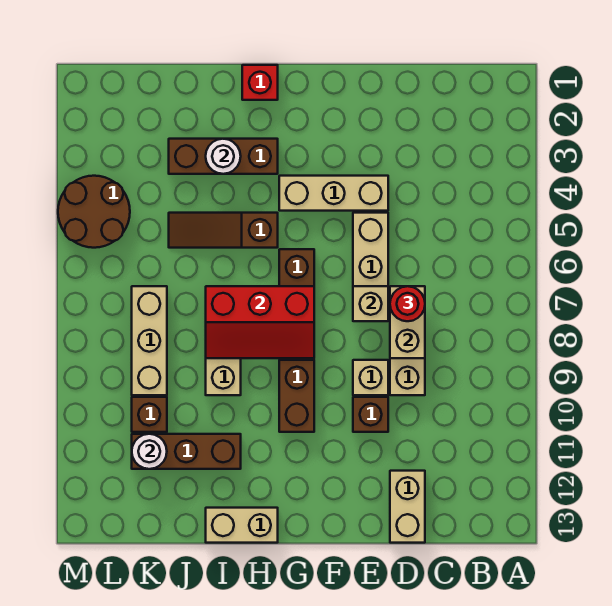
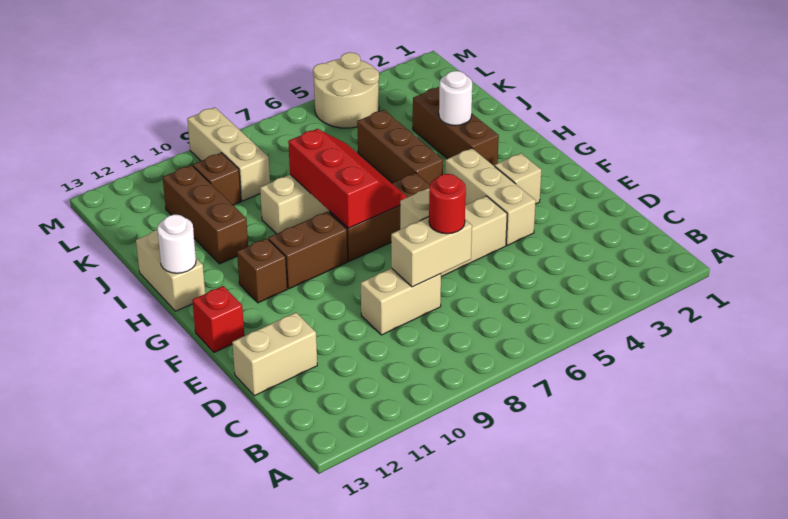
tan brick E9 level 1 -> tan brick F3 level 1
brown brick E10 level 1 -> brown brick G11 level 1
red slope G7:I8 level 2 top 7 -> red slope G7:I8 level 2 top 8
red brick H1 level 1 -> red brick F13 level 1
brown slope H5:J5 level 1 top H -> brown brick H5:J5 level 1
tan brick K7:K9 level 1 -> tan brick K9:M9 level 1
white round brick K11 level 2 -> white round brick H13 level 2
brown round brick L4:M5 level 1 -> tan round brick L4:M5 level 1

